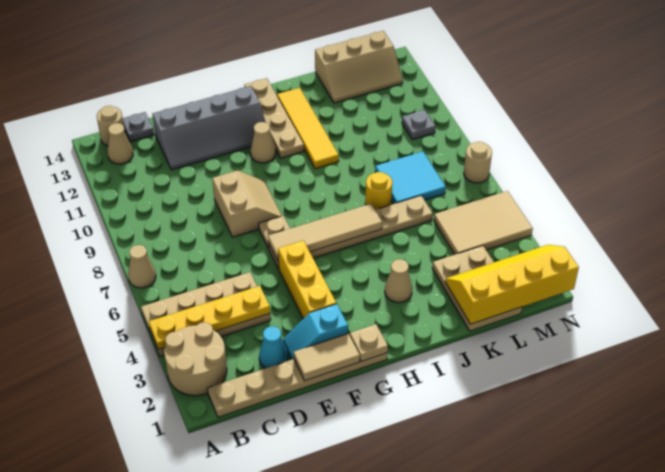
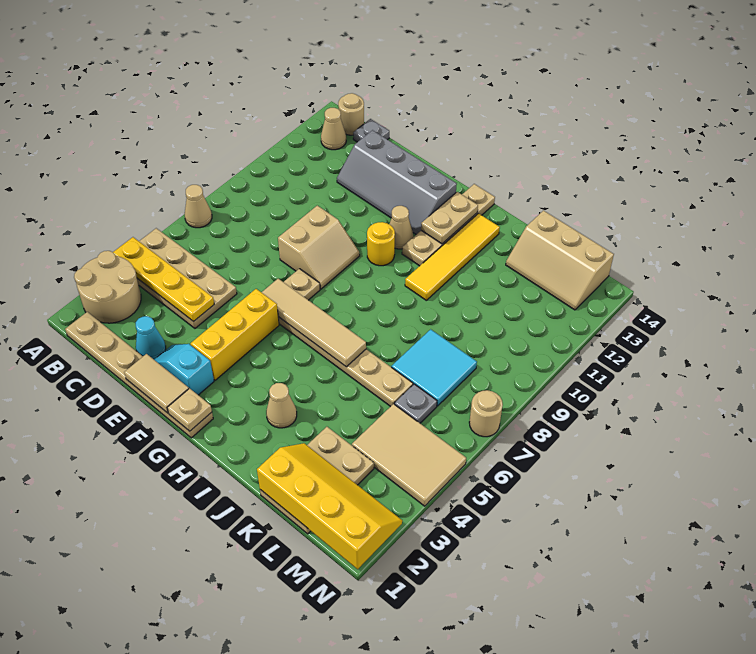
none -> tan plate H12:H13 level 2
yellow round brick J7 level 1 -> yellow round brick G10 level 1
grey plate M10 level 1 -> grey plate L6 level 1

